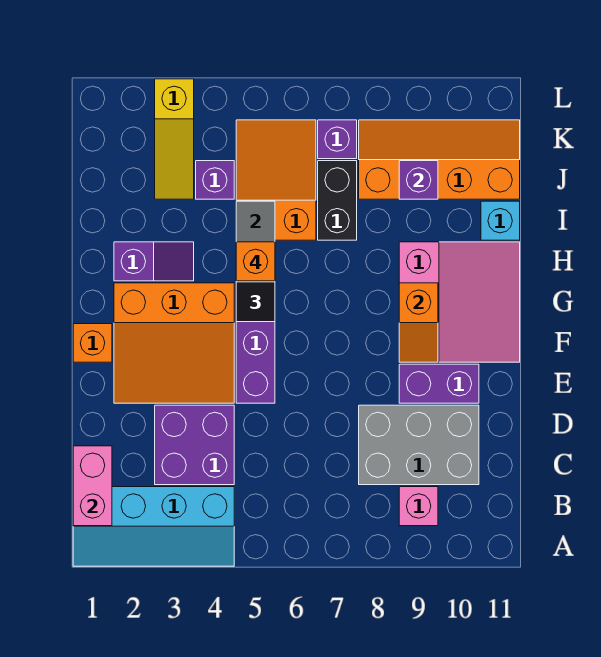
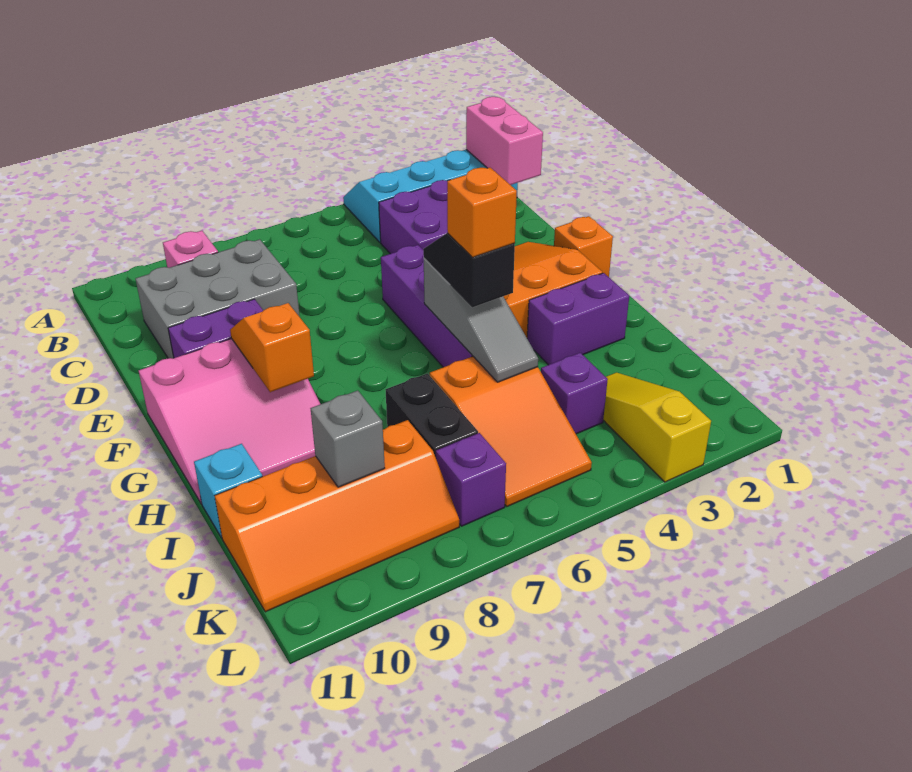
pink slope F9:H11 level 1 top 9 -> pink slope F9:H11 level 1 top F
purple slope H2:H3 level 1 top 2 -> purple brick H2:H3 level 1
purple brick J9 level 2 -> grey brick J9 level 2

